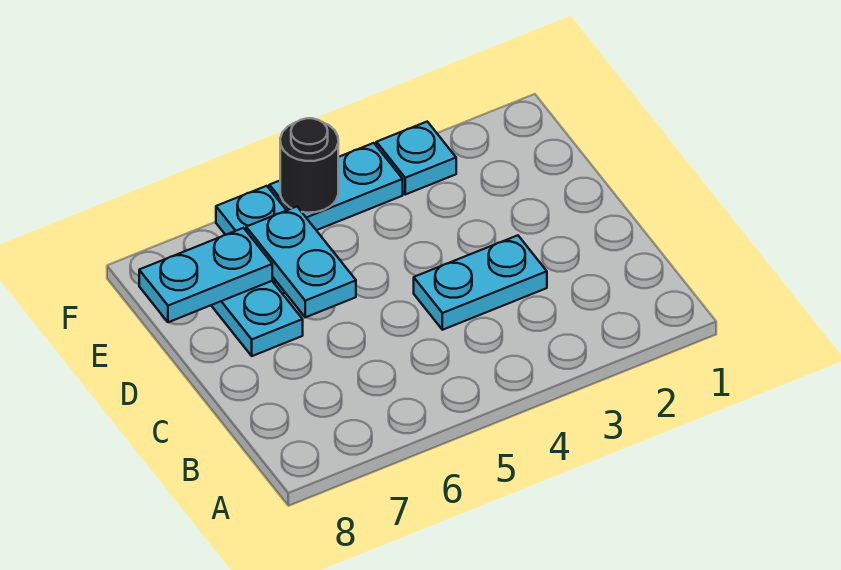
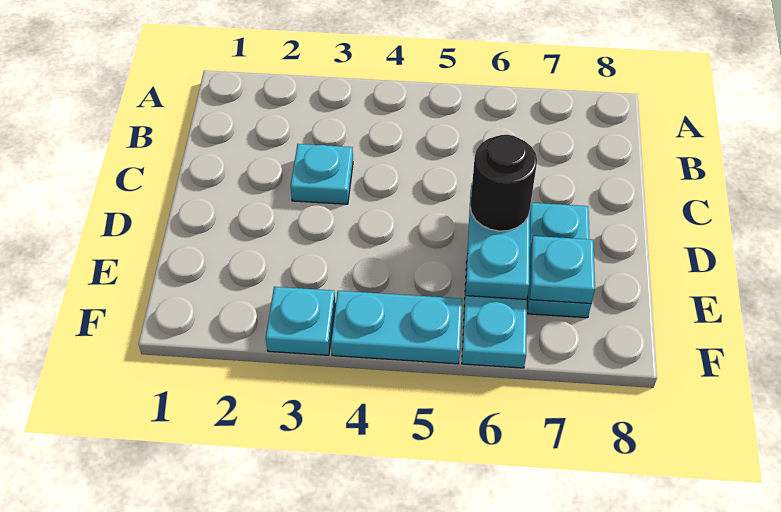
cyan plate C3:C4 level 1 -> cyan plate C3 level 1
cyan plate E7:E8 level 2 -> cyan plate E7 level 2
black round brick F5 level 2 -> black round brick D6 level 3

